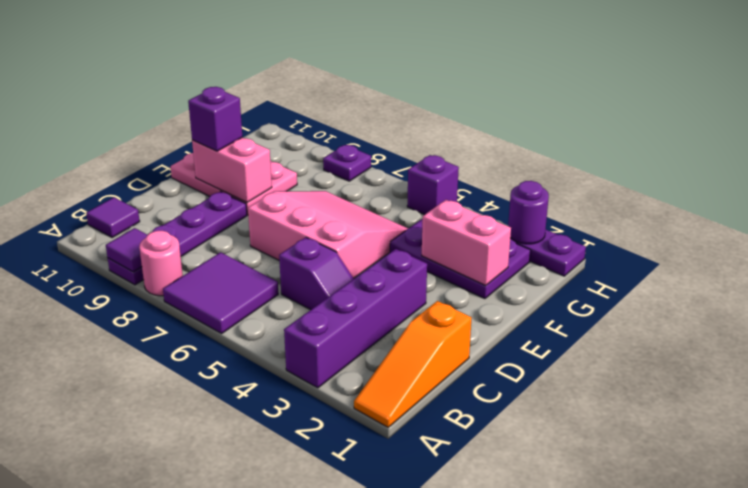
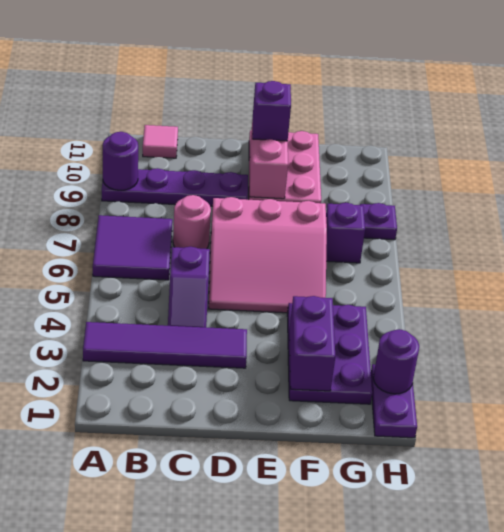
orange slope A1:C1 level 1 top C -> none
purple brick A3:D3 level 1 -> purple tile A3:D3 level 1
pink round brick A8 level 1 -> pink round brick C7 level 1
purple tile A9 level 2 -> purple round brick A9 level 2
purple tile B11 level 1 -> pink tile B11 level 1
pink slope D5:F7 level 1 top D -> pink slope D5:F7 level 1 top 7
pink brick F2:F3 level 2 -> purple brick F2:F3 level 2
purple brick H5 level 1 -> purple brick G7 level 1

